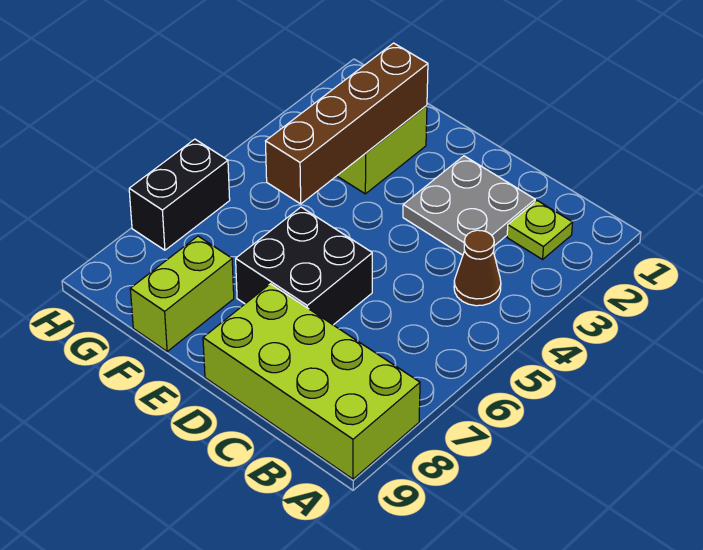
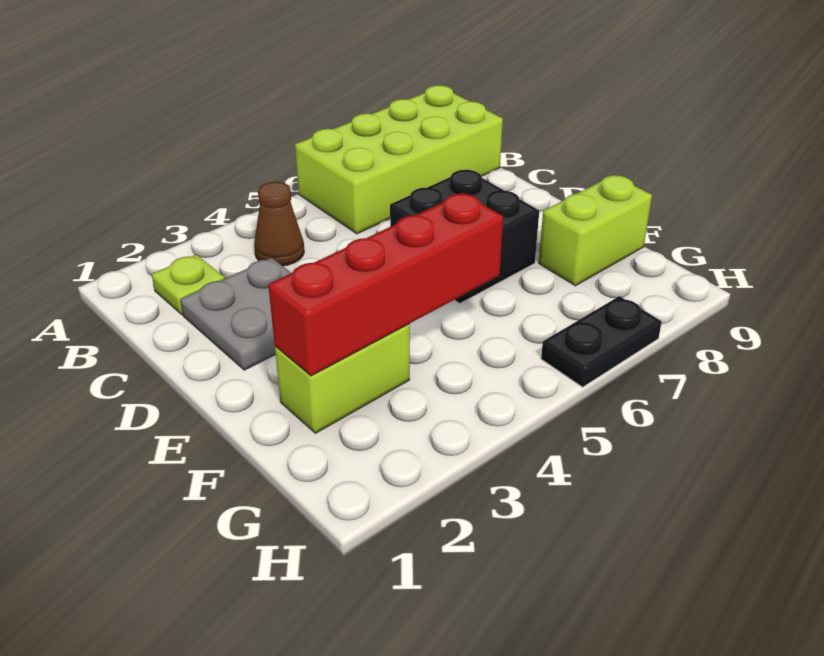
lime brick A8:D9 level 1 -> lime brick A6:B9 level 1
brown brick F2:F5 level 2 -> red brick F2:F5 level 2
black brick H6:H7 level 1 -> black plate H6:H7 level 1

